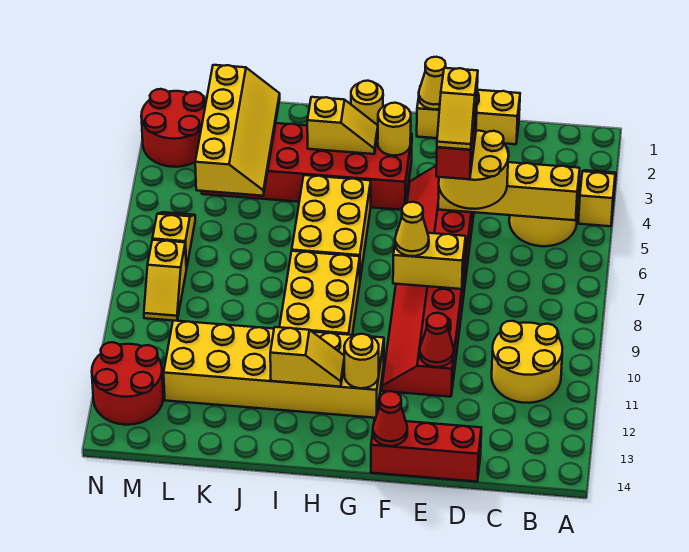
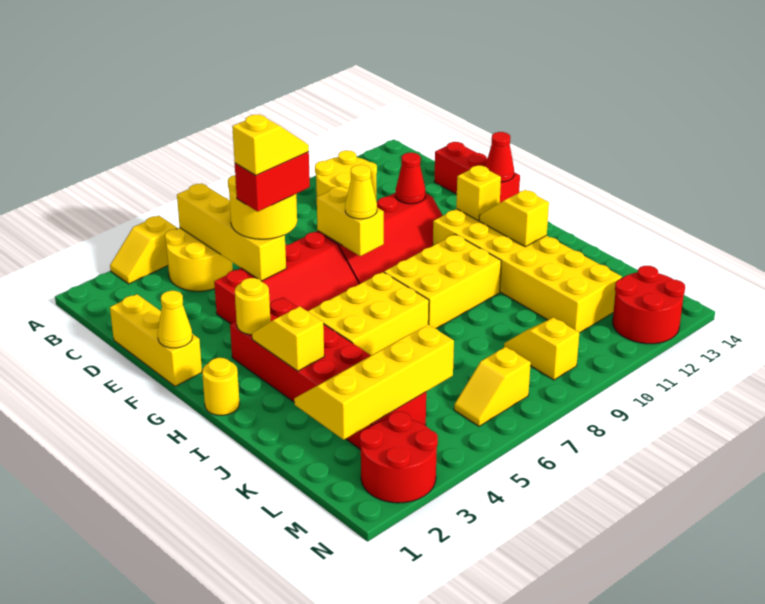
yellow round brick G12 level 2 -> yellow brick G12 level 2
yellow slope M8:M9 level 1 top 8 -> yellow slope L9:M9 level 1 top M

